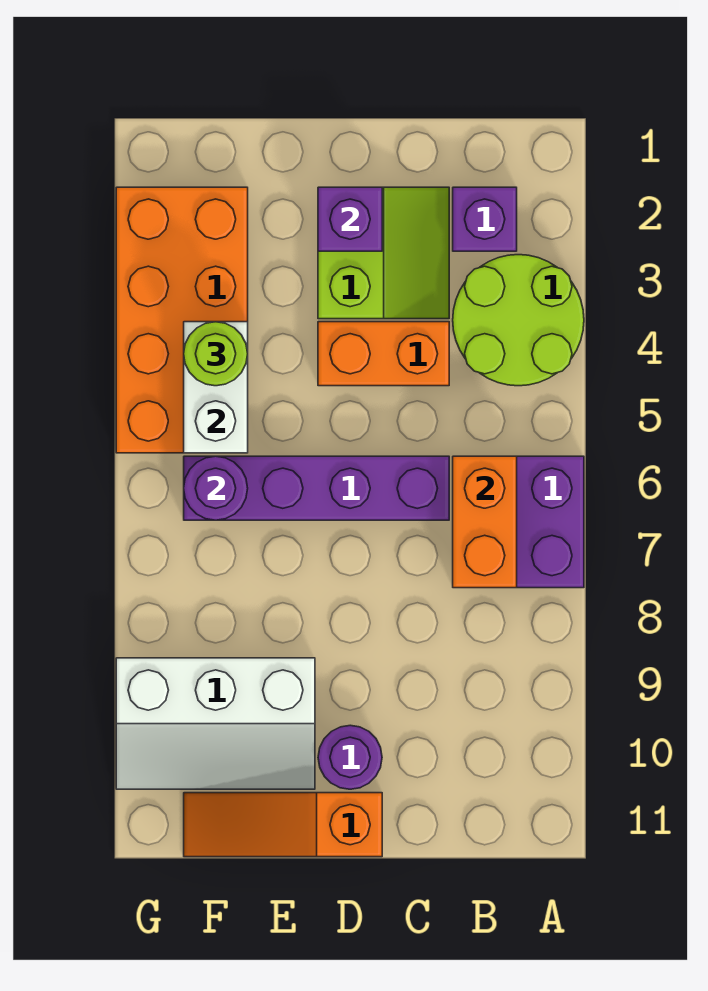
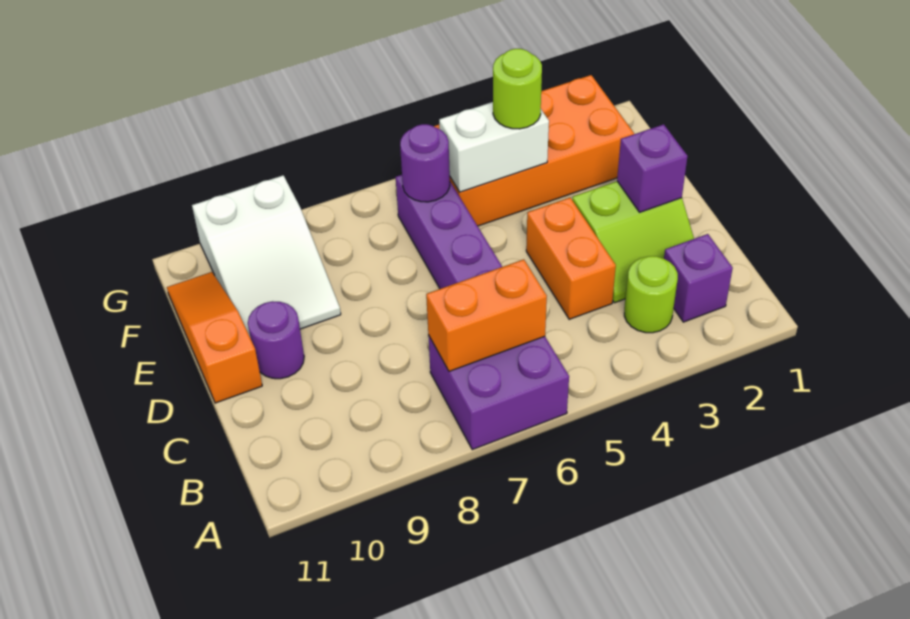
lime round brick A3:B4 level 1 -> lime round brick B3 level 1
white slope E9:G10 level 1 top 9 -> white slope E9:G10 level 1 top G

